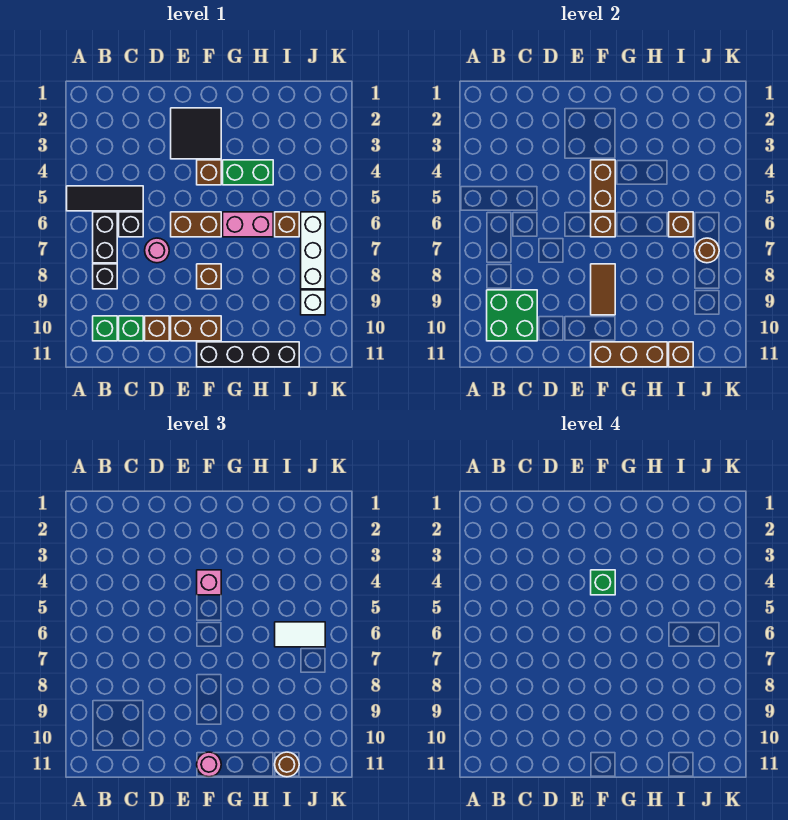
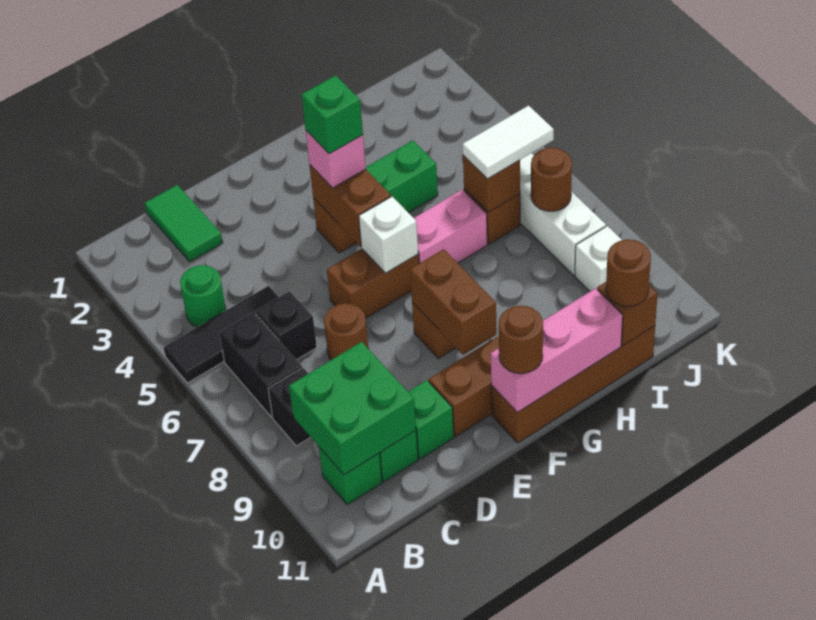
none -> green round brick B4 level 1
none -> green tile C1:C2 level 1
pink round brick D7 level 1 -> brown round brick D7 level 1
brown brick D10 level 1 -> green brick D10 level 1
black tile E2:F3 level 1 -> none
brown brick F6 level 2 -> white brick F6 level 2
brown tile F8:F9 level 2 -> brown brick F8:F9 level 2
black brick F11:I11 level 1 -> brown brick F11:I11 level 1
brown brick F11:H11 level 2 -> pink brick F11:H11 level 2
pink round brick F11 level 3 -> brown round brick F11 level 3

